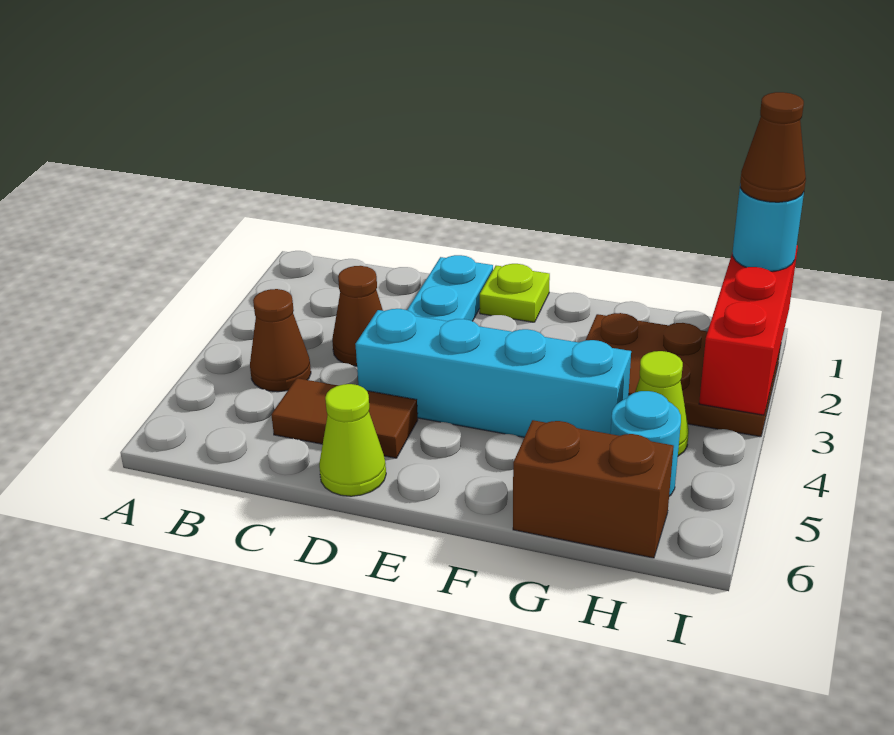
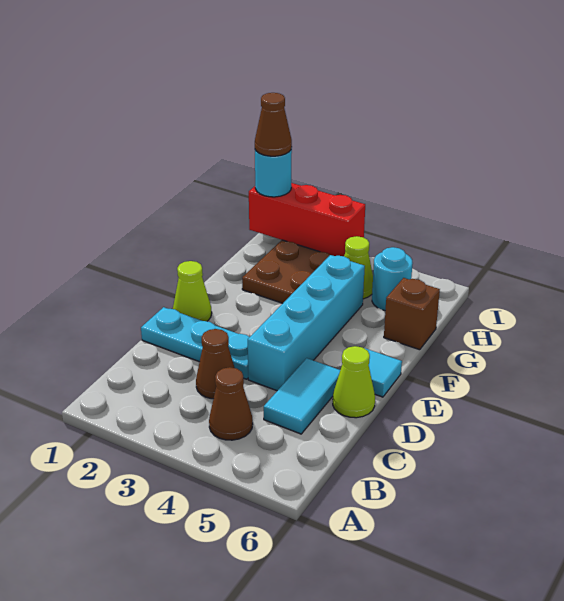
brown tile C5:D5 level 1 -> cyan tile C5:D5 level 1
lime plate E1 level 1 -> lime cone E1 level 1
none -> cyan tile E6 level 1
brown brick G6:H6 level 1 -> brown brick G6 level 1

